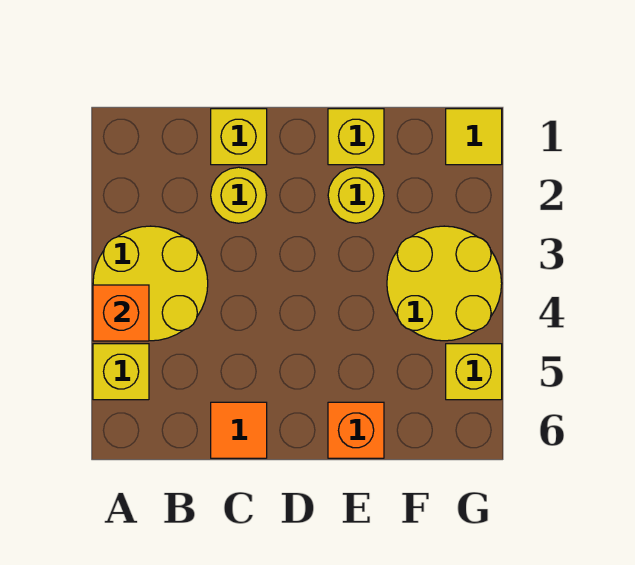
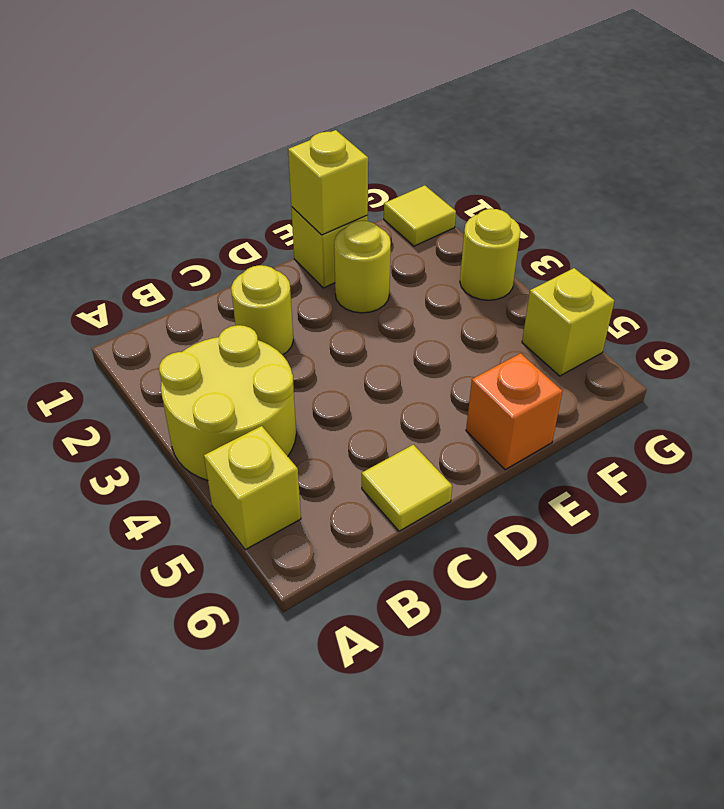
orange brick A4 level 2 -> none
yellow brick C1 level 1 -> yellow brick E1 level 2
orange tile C6 level 1 -> yellow tile C6 level 1
yellow round brick F3:G4 level 1 -> yellow round brick G3 level 1

